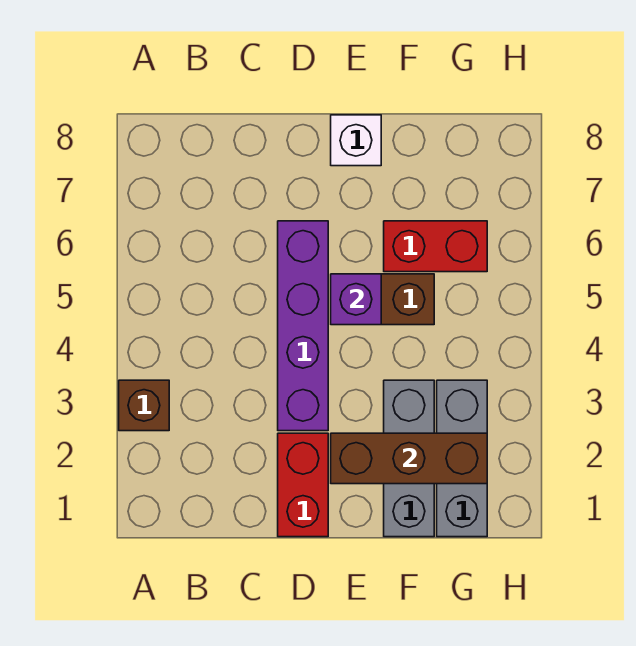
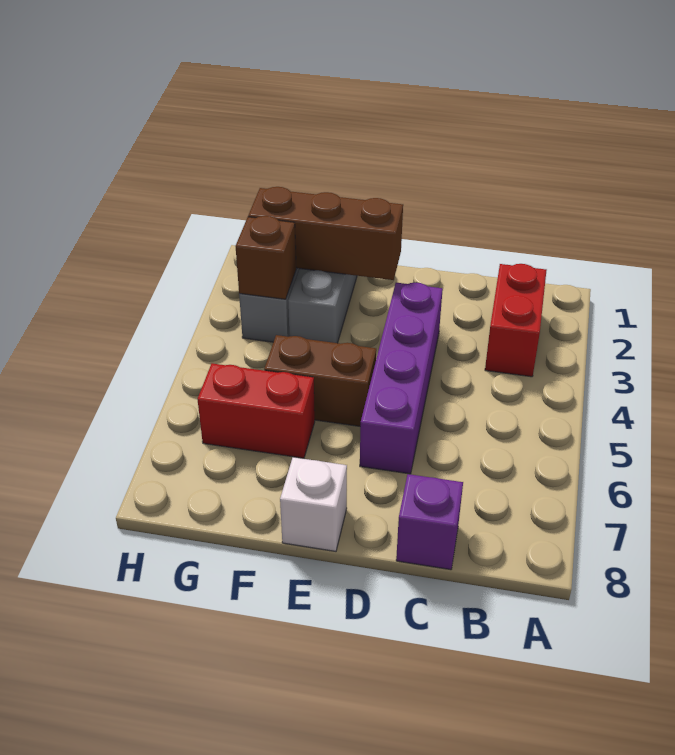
brown brick A3 level 1 -> brown brick G3 level 2
red brick D1:D2 level 1 -> red brick B2:B3 level 1
purple brick E5 level 2 -> purple brick C8 level 1

